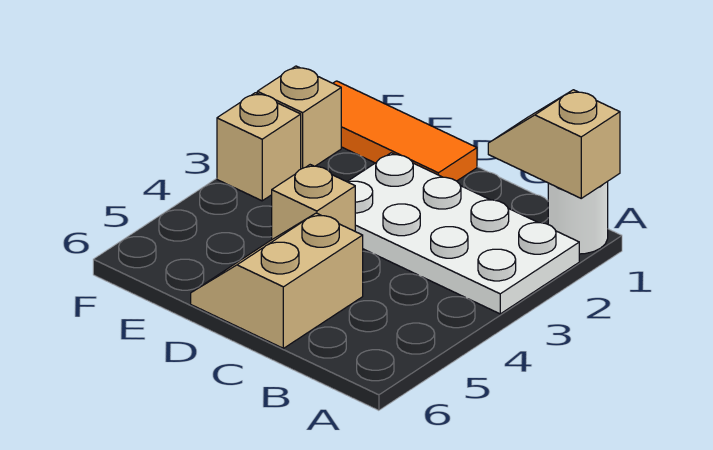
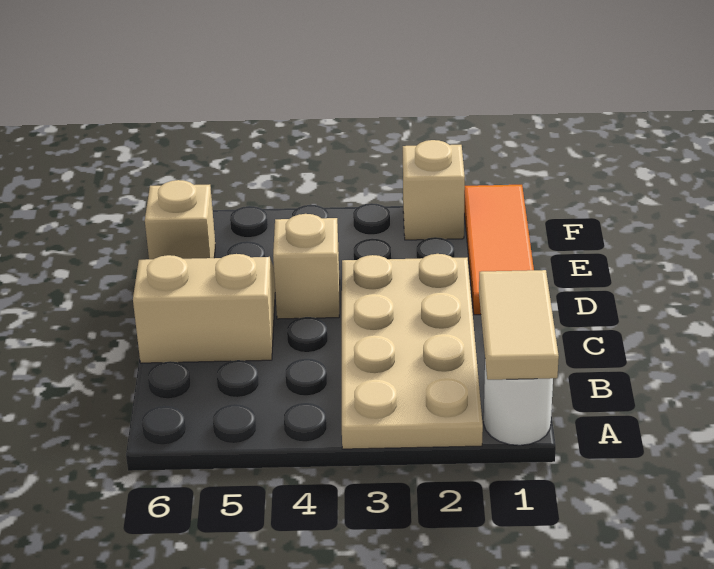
tan slope A1:B1 level 2 top A -> tan tile A1:B1 level 2
white plate A2:D3 level 1 -> tan plate A2:D3 level 1
tan brick F3 level 1 -> tan brick E6 level 1

